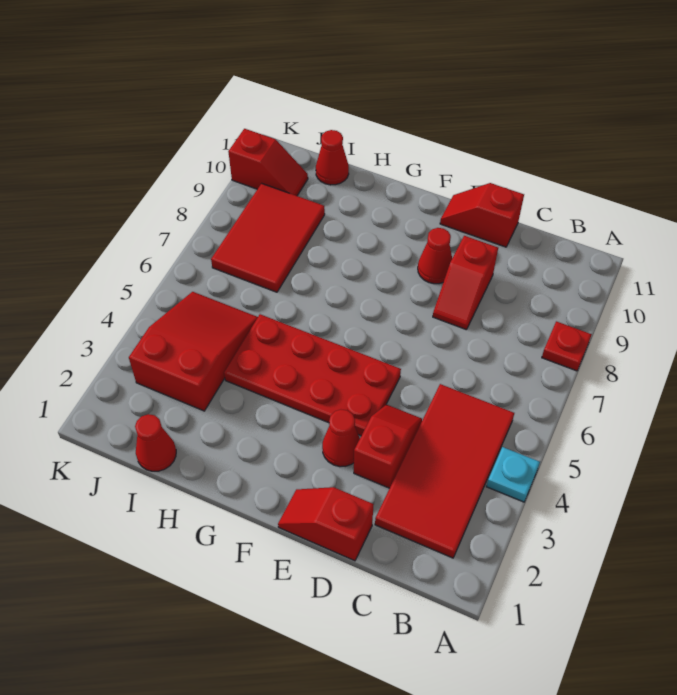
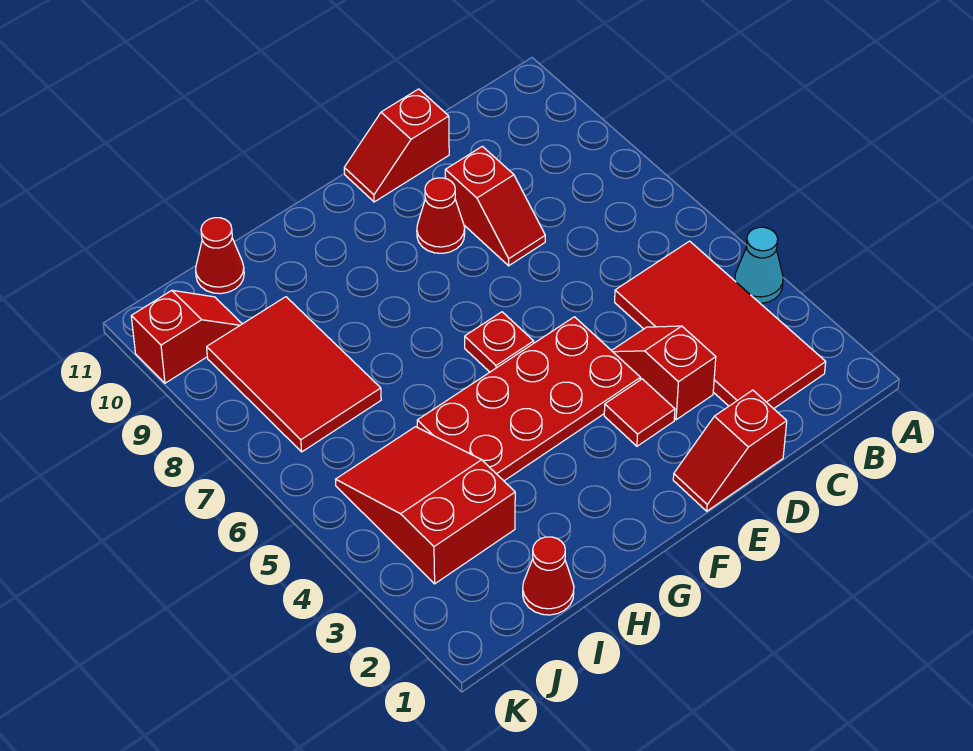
cyan plate A4 level 1 -> cyan cone A4 level 1
red plate A8 level 1 -> red plate F6 level 1
red cone E3 level 1 -> red tile E3 level 1

